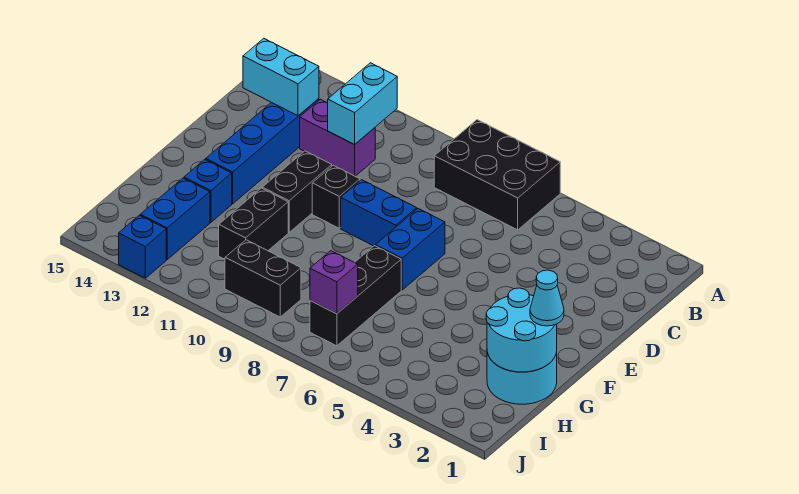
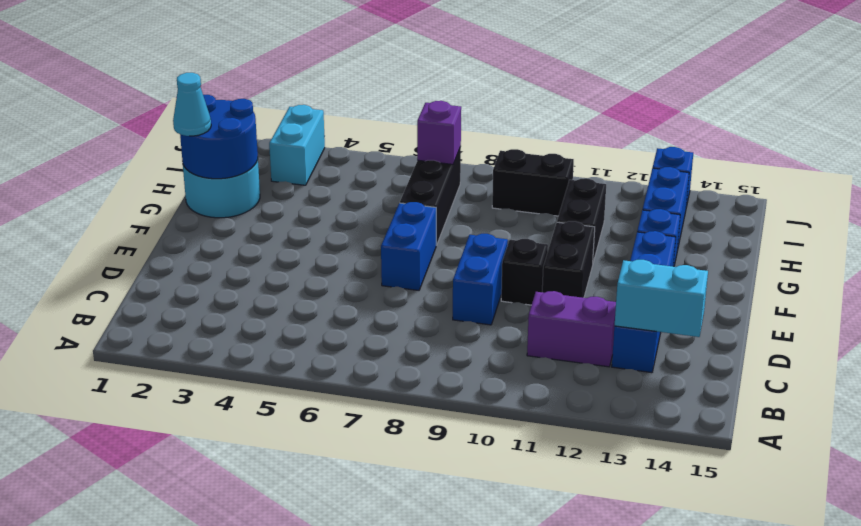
black brick A6:B8 level 1 -> none
cyan brick B11:C11 level 2 -> cyan brick I3:J3 level 1
blue brick E8:E9 level 1 -> blue brick D9:E9 level 1
cyan round brick G1:H2 level 2 -> blue round brick G1:H2 level 2

